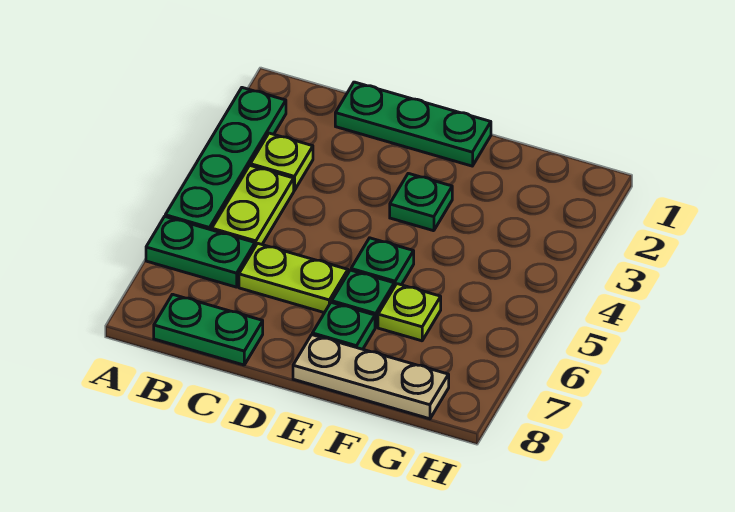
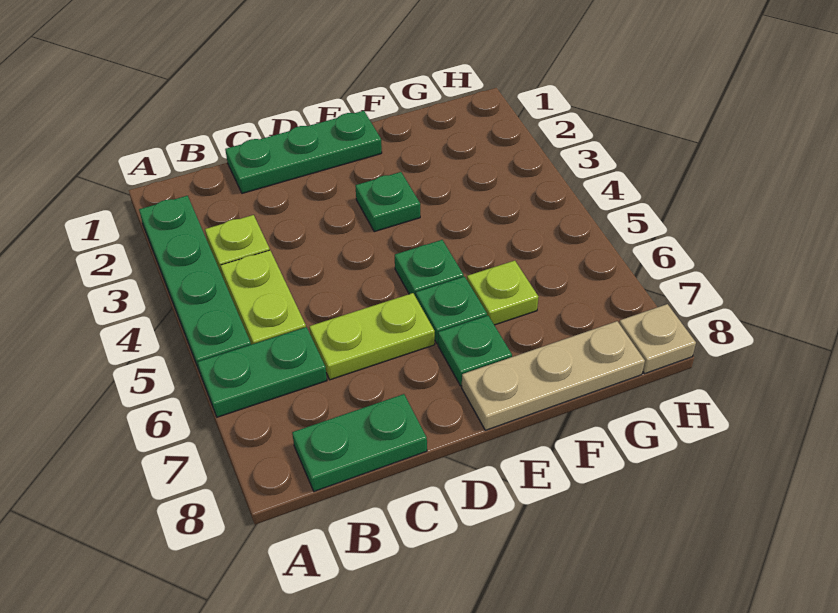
none -> tan plate H8 level 1

